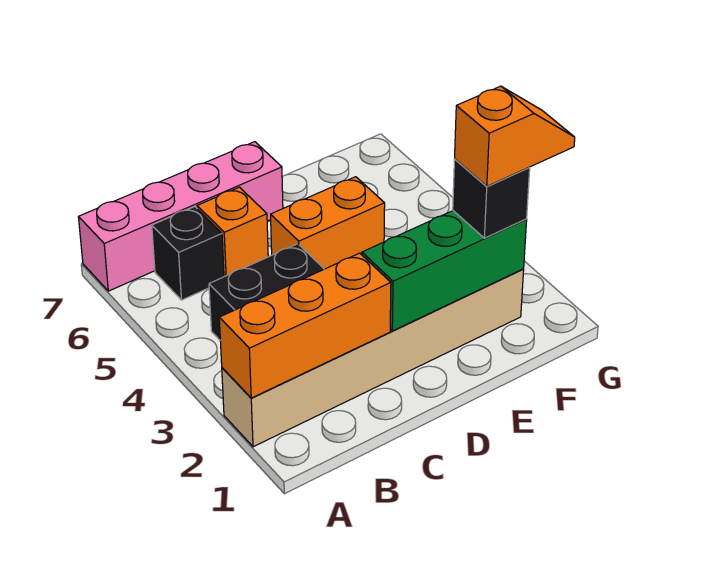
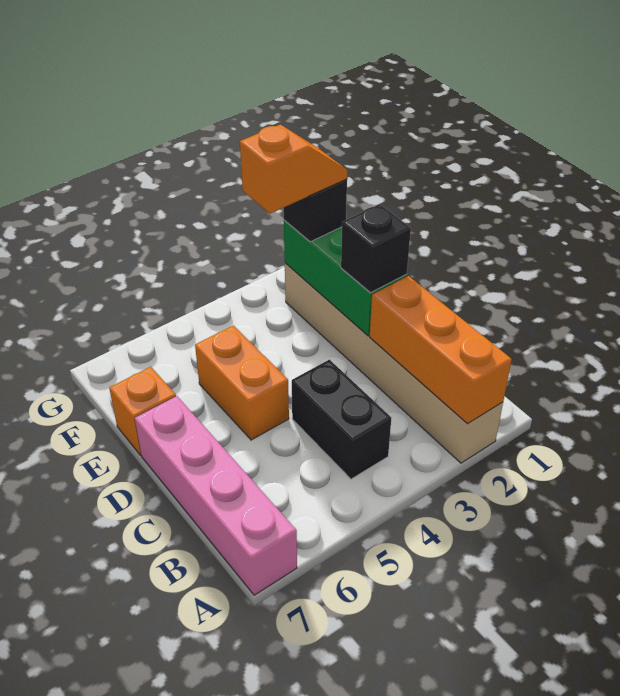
black brick B6 level 1 -> black brick D2 level 3
orange brick C6 level 1 -> orange brick E7 level 1
orange slope F2:G2 level 4 top F -> orange slope F2:F3 level 4 top 3

